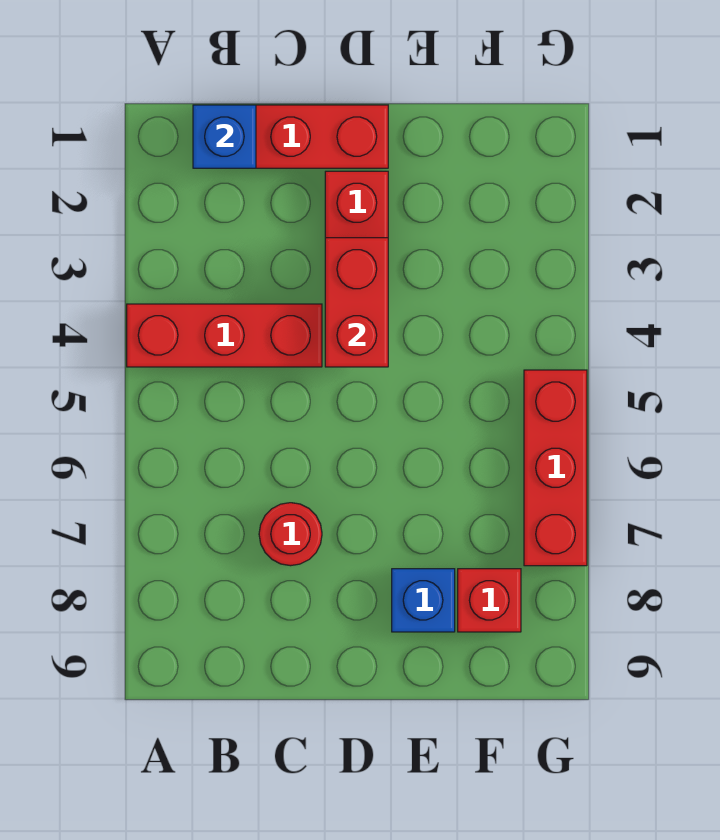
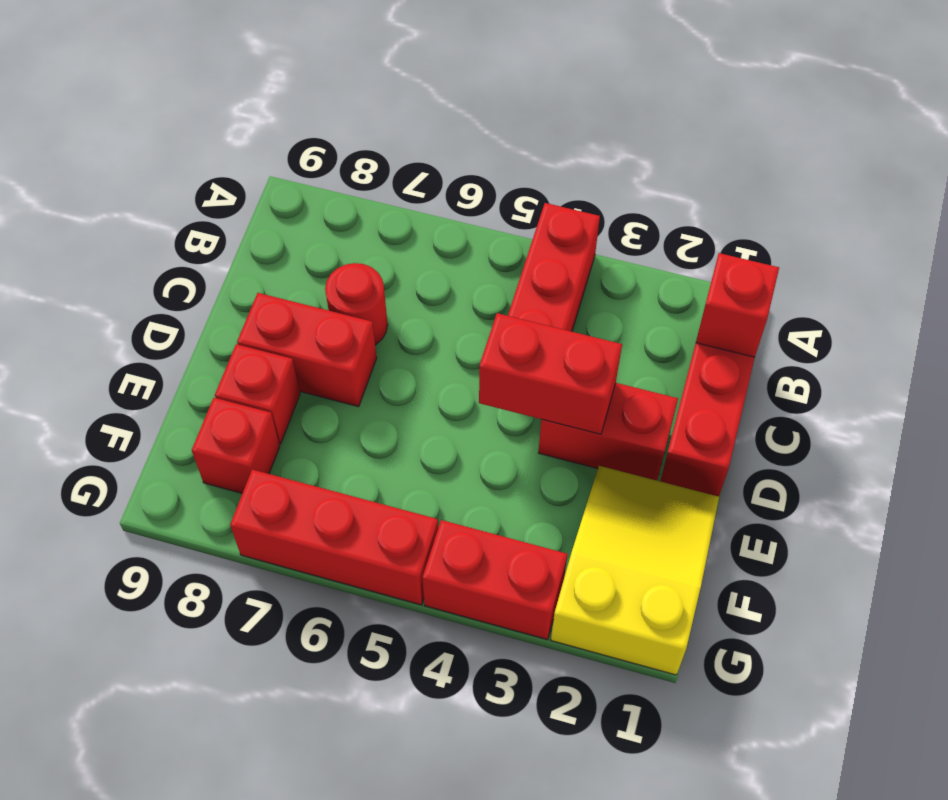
blue brick B1 level 2 -> red brick B1 level 2
none -> red brick D7:D8 level 1
none -> yellow slope E1:G2 level 1 top G
blue brick E8 level 1 -> red brick E8 level 1
none -> red brick G3:G4 level 1

